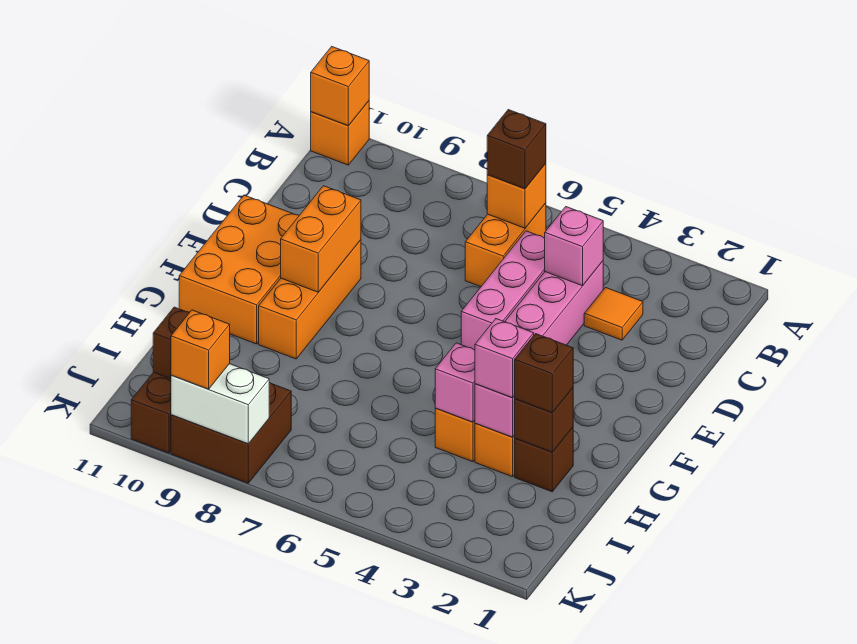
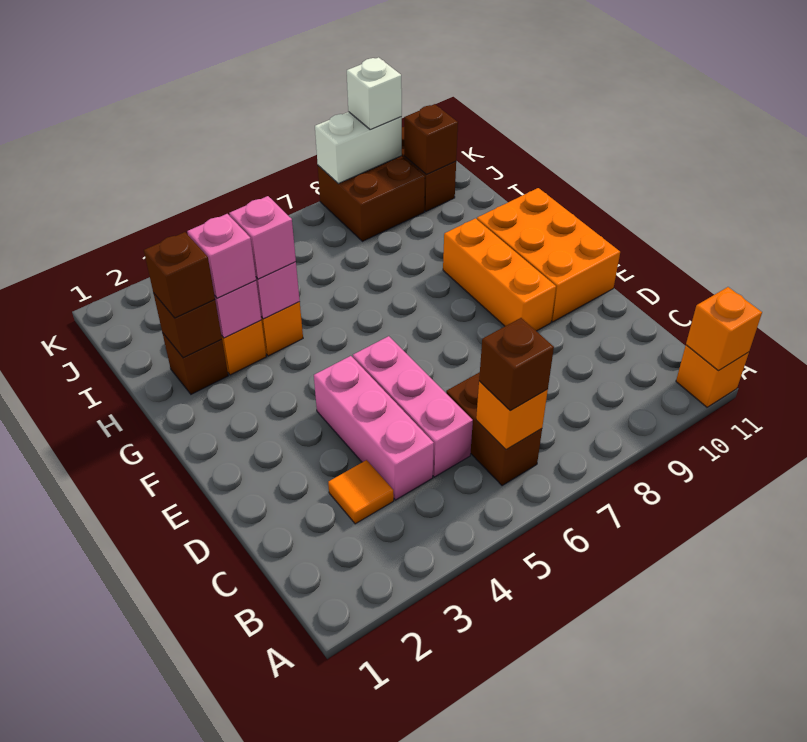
orange brick B6:C6 level 1 -> brown brick B6:C6 level 1
pink brick C4 level 2 -> pink brick H4 level 3
orange brick E9:F9 level 2 -> none
orange brick K9 level 3 -> white brick K9 level 3

